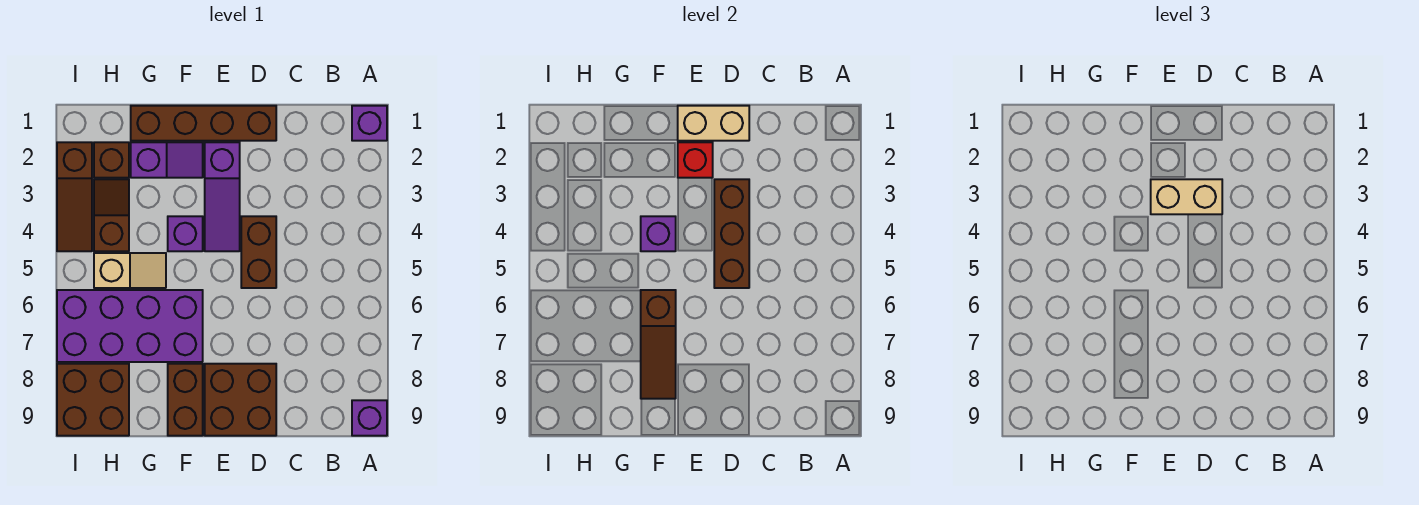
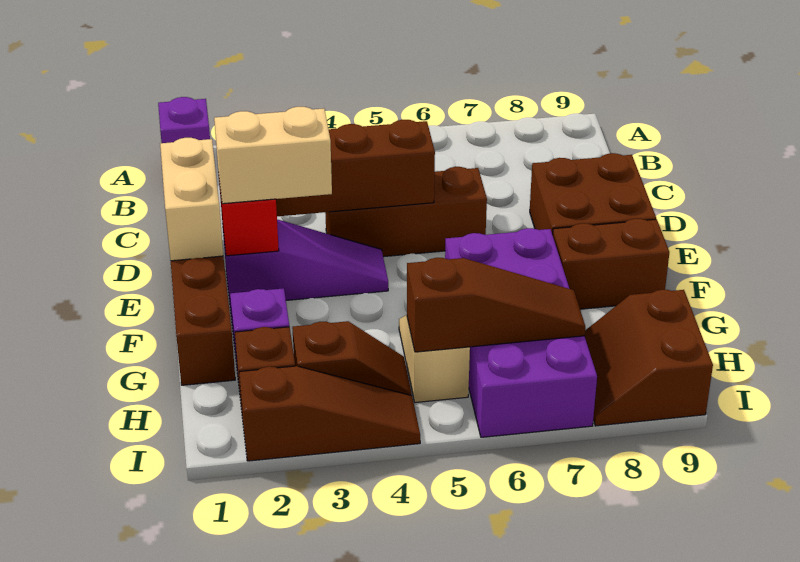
purple brick A9 level 1 -> none
tan brick D3:E3 level 3 -> tan brick E2:E3 level 3
brown brick D4:D5 level 1 -> brown brick D4:D6 level 1
purple brick F4 level 1 -> none
purple brick F4 level 2 -> none
brown slope F6:F8 level 2 top 6 -> brown slope H5:H7 level 2 top 5
brown slope H3:H4 level 1 top 4 -> brown slope H3:H4 level 1 top 3
brown brick H8:I9 level 1 -> brown slope H8:I9 level 1 top 9

